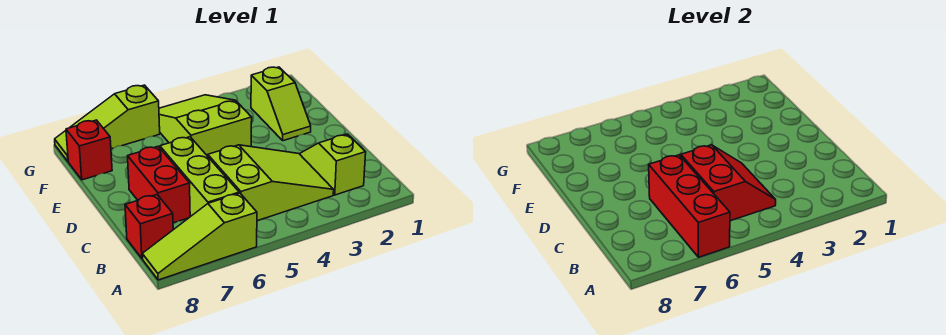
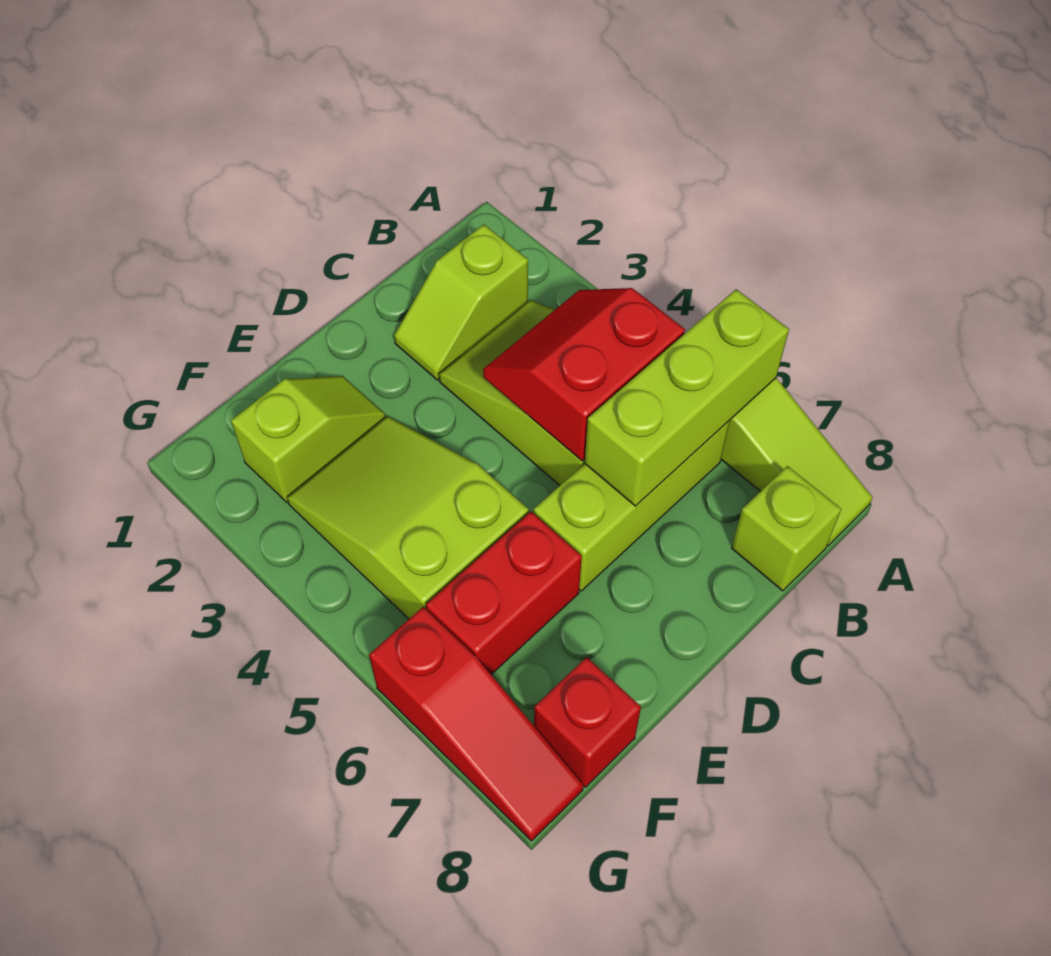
red brick A6:C6 level 2 -> lime brick A6:C6 level 2
red brick B8 level 1 -> lime brick B8 level 1
red brick C7:D7 level 1 -> red brick E6:F6 level 1
lime slope E4:G5 level 1 top E -> lime slope E3:F5 level 1 top 5
lime slope G6:G8 level 1 top 6 -> red slope G6:G8 level 1 top 6

